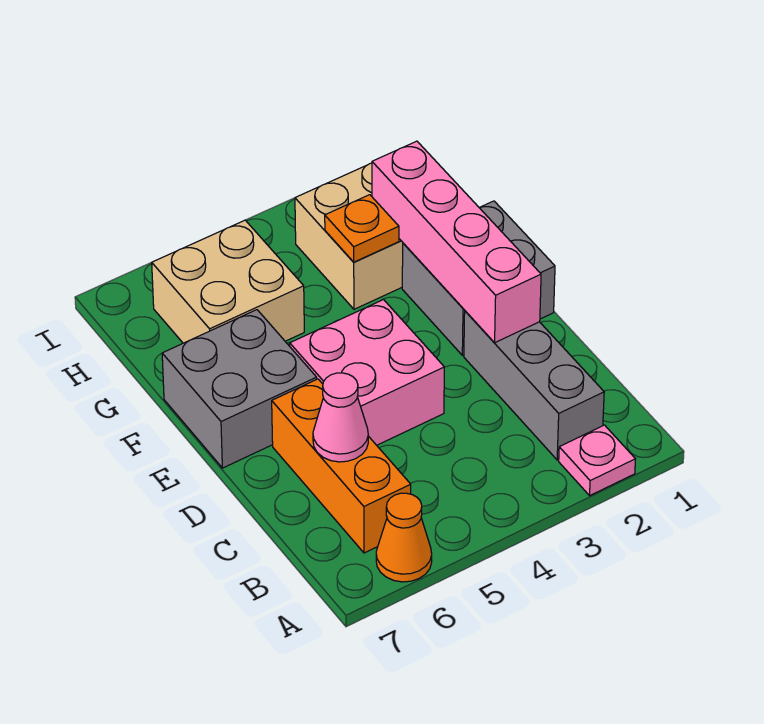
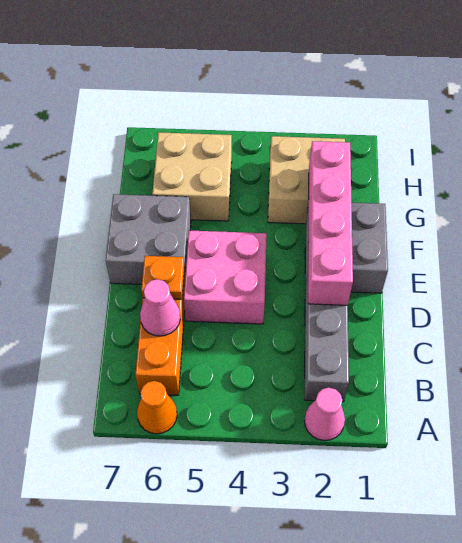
pink plate A2 level 1 -> pink cone A2 level 1
orange plate G3 level 2 -> orange plate D6 level 2

